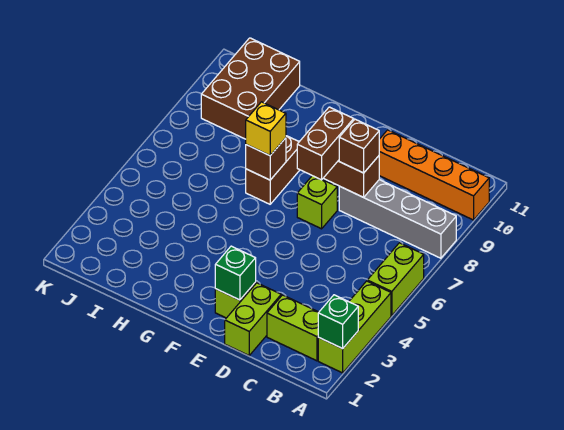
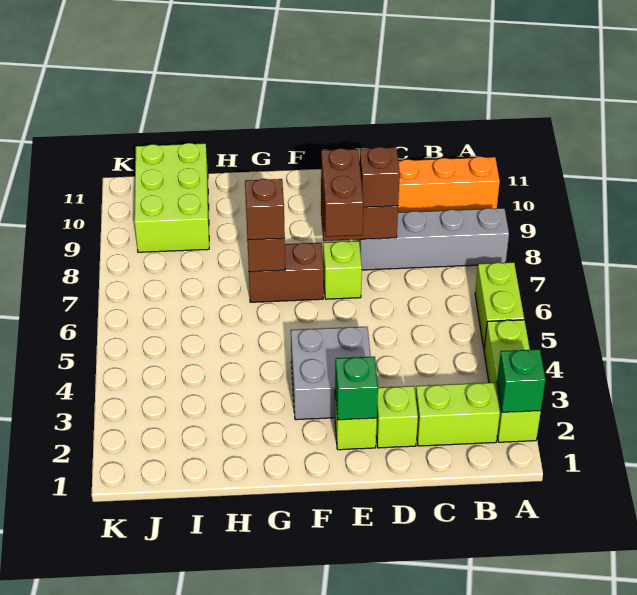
lime brick D1:D2 level 1 -> lime brick D2 level 1
none -> grey brick E3:F4 level 1
brown brick G7:G8 level 1 -> brown brick F7:G7 level 1
yellow brick G7 level 3 -> brown brick G7 level 3
brown brick I9:J11 level 1 -> lime brick I9:J11 level 1

